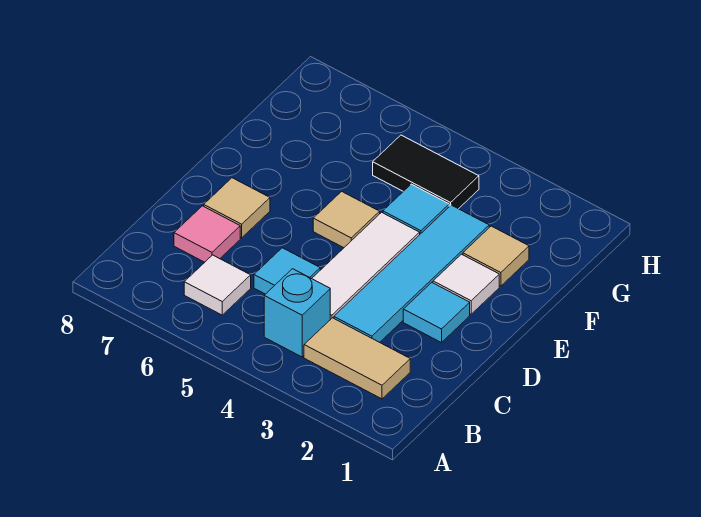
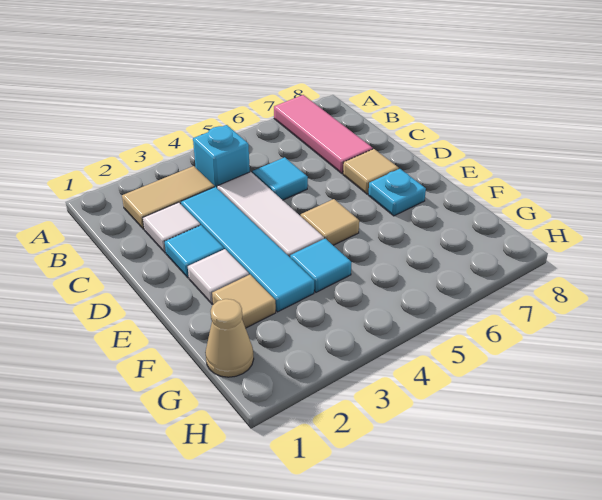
white tile B6 level 1 -> white tile C2 level 1
pink tile C7 level 1 -> pink tile A7:C7 level 1
none -> cyan plate E7 level 1
none -> tan cone G1 level 1
black tile G4:G5 level 1 -> none

